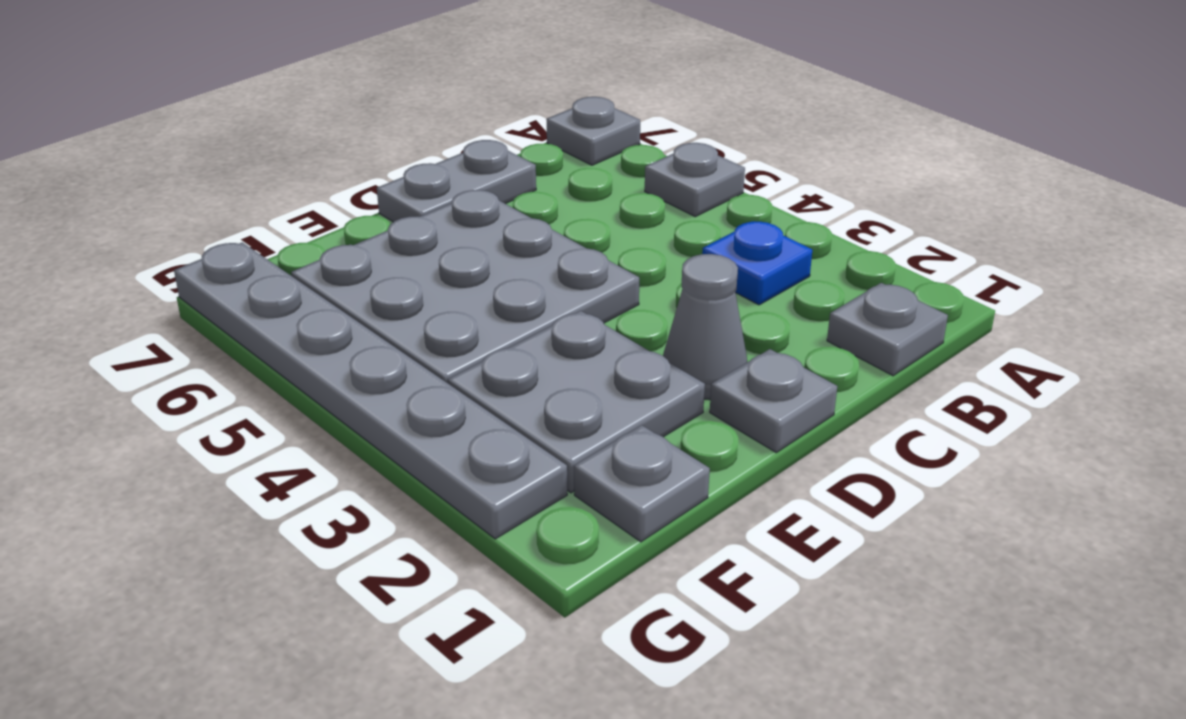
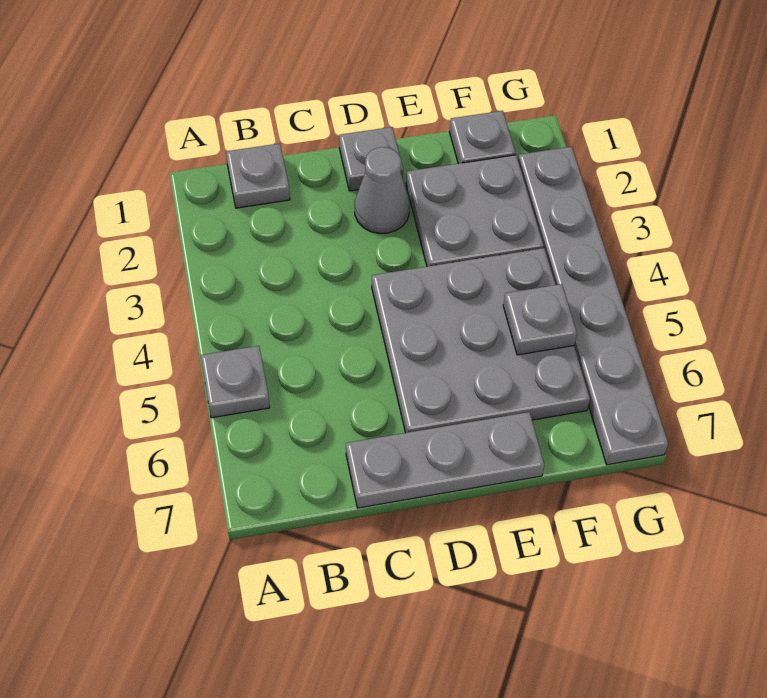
grey plate A7 level 1 -> grey plate F5 level 2
blue plate B3 level 1 -> none
grey plate C7:D7 level 1 -> grey plate C7:E7 level 1

